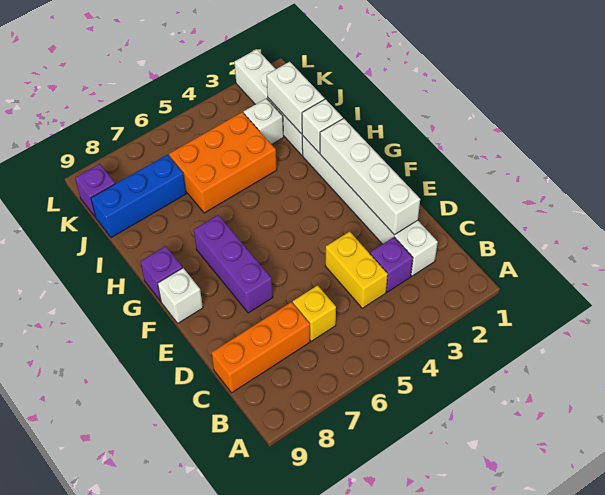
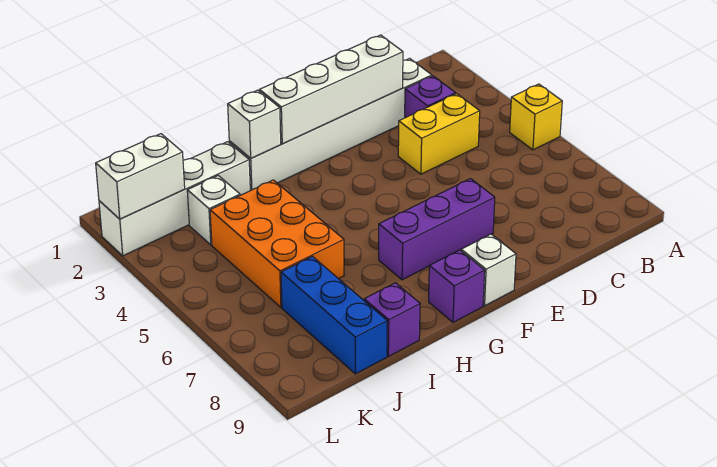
yellow brick C6 level 1 -> yellow brick A5 level 1
orange brick C7:C9 level 1 -> none
white brick I2:J2 level 2 -> white brick K2:L2 level 2
purple brick K9 level 1 -> purple brick I9 level 1

